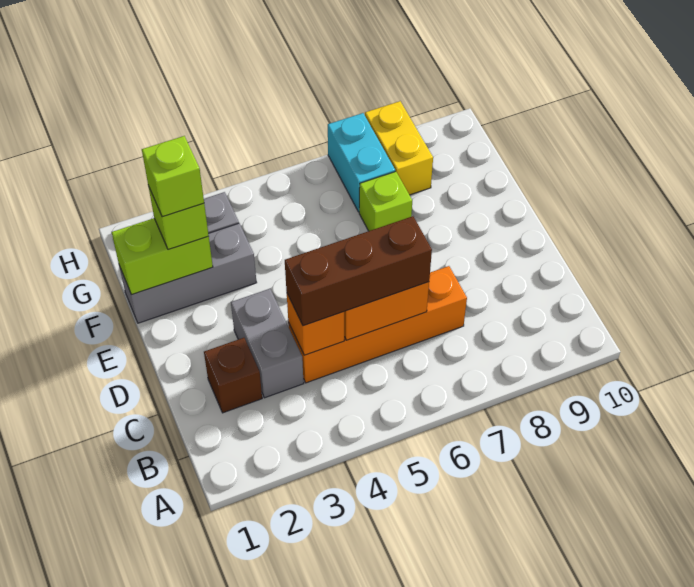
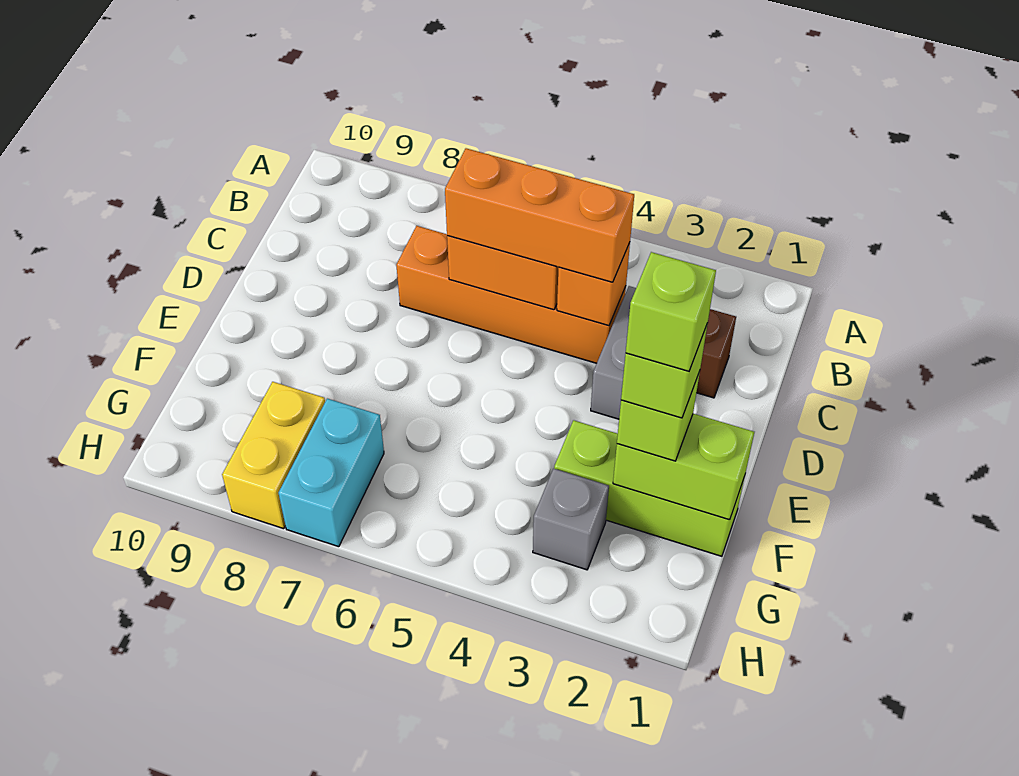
brown brick C4:C6 level 3 -> orange brick C4:C6 level 3
grey brick F1:F3 level 1 -> lime brick F1:F3 level 1
lime brick F7 level 1 -> lime brick F2 level 5

